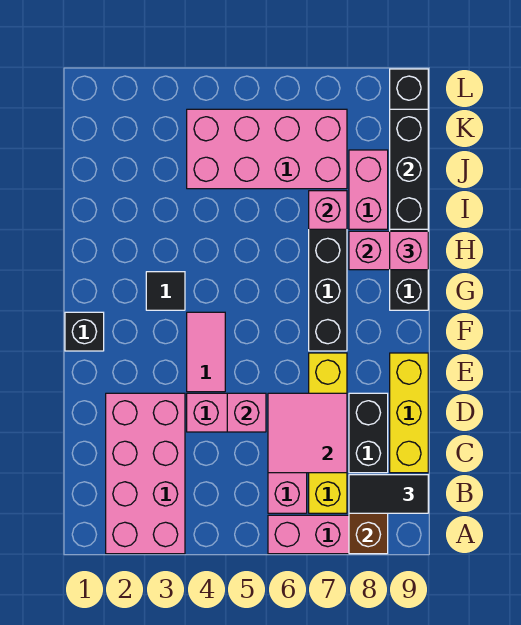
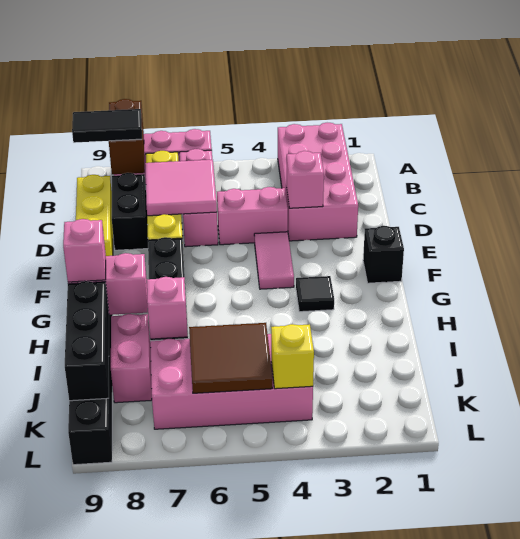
pink brick D5 level 2 -> pink brick D3 level 2
none -> brown tile J5:K6 level 2
none -> yellow brick K4 level 2

